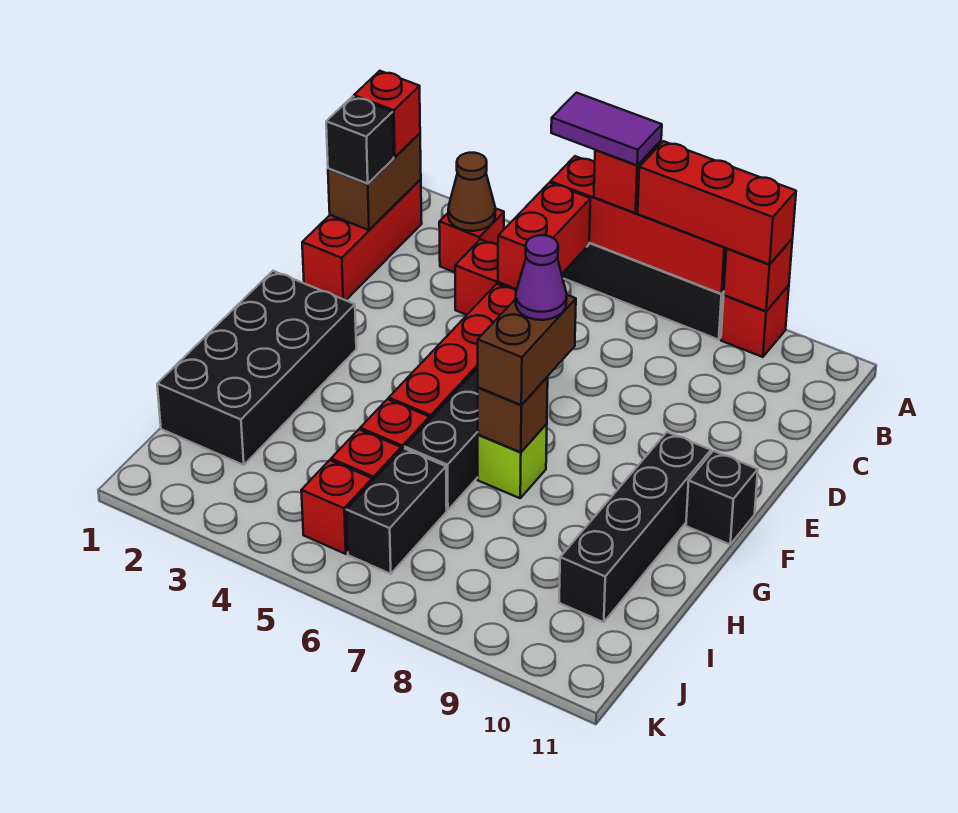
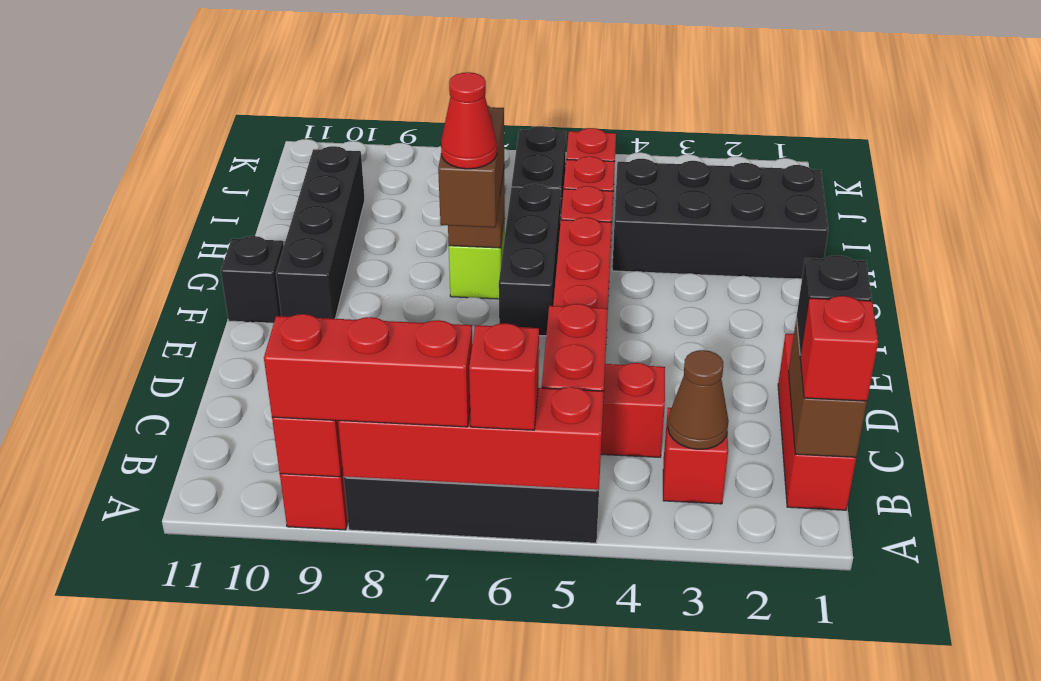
purple tile A5:A6 level 4 -> none
black brick F1:I2 level 1 -> black brick H1:I4 level 1
purple cone F7 level 4 -> red cone F7 level 4

